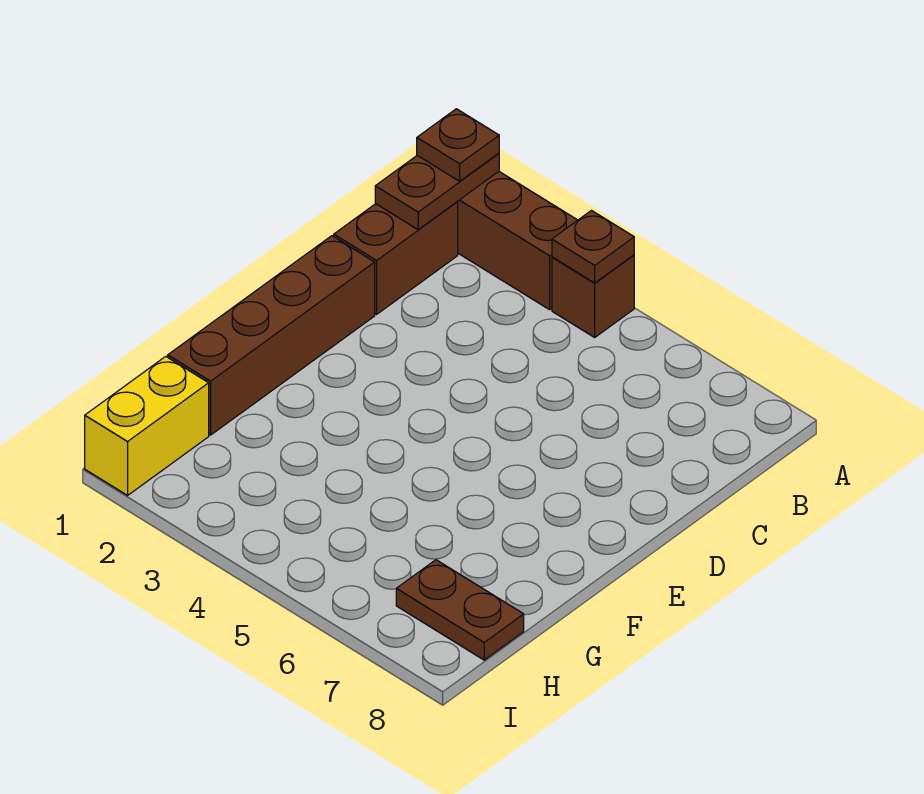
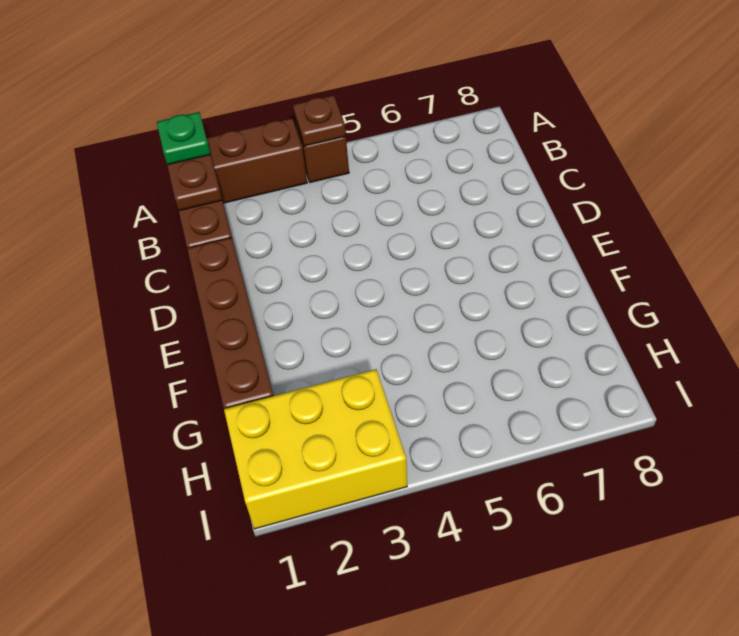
brown plate A1 level 3 -> green plate A1 level 3
yellow brick H1:I1 level 1 -> yellow brick H1:I3 level 1
brown plate H7:H8 level 1 -> none

